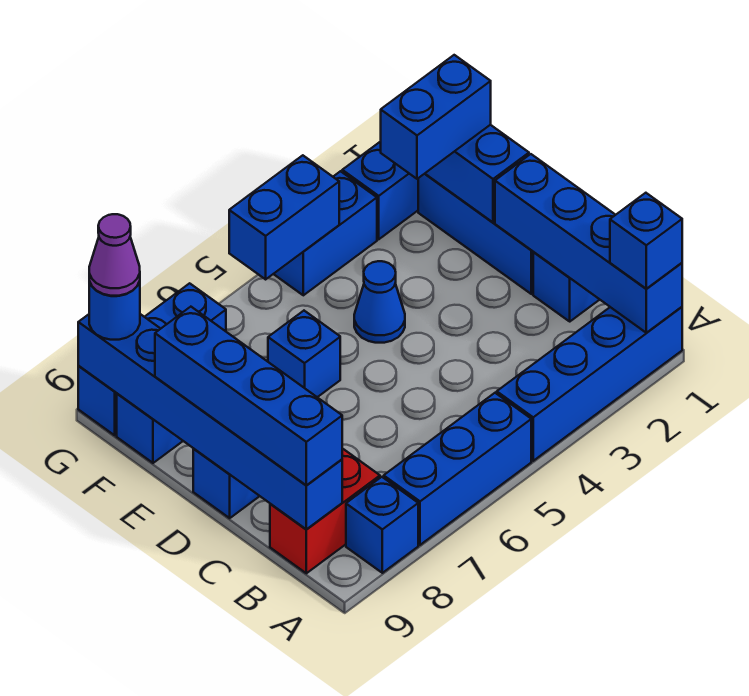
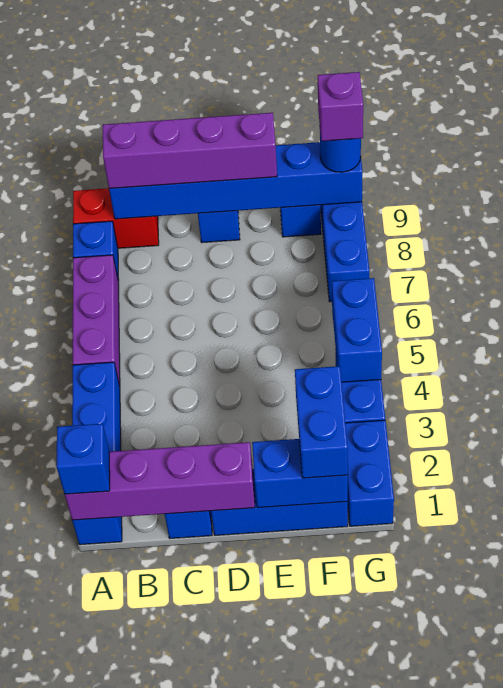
blue brick A1:D1 level 2 -> purple brick A1:D1 level 2
blue brick A5:A7 level 1 -> purple brick A5:A7 level 1
red brick B8:B9 level 1 -> red brick A9:B9 level 1
blue brick B9:E9 level 3 -> purple brick B9:E9 level 3
blue cone E4 level 1 -> none
blue brick E6 level 1 -> none
purple cone G9 level 4 -> purple brick G9 level 4

